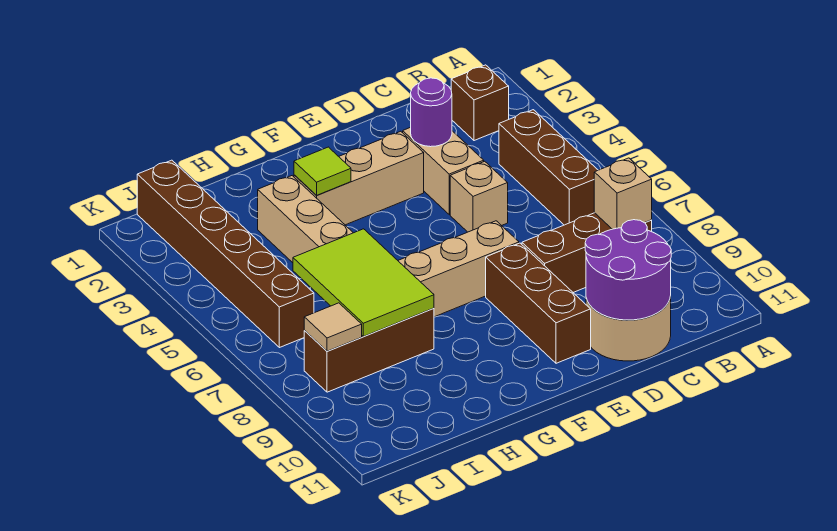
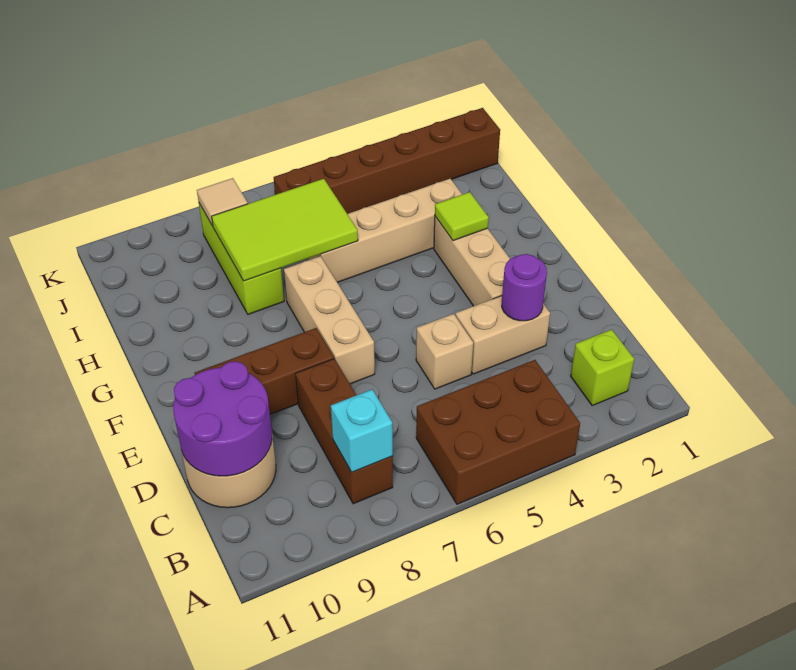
brown brick B2 level 1 -> lime brick B2 level 1
brown brick B4:B6 level 1 -> brown brick A4:B6 level 1
tan brick B8 level 2 -> cyan brick B8 level 2
brown brick H8:J8 level 1 -> lime brick H8:J8 level 1

